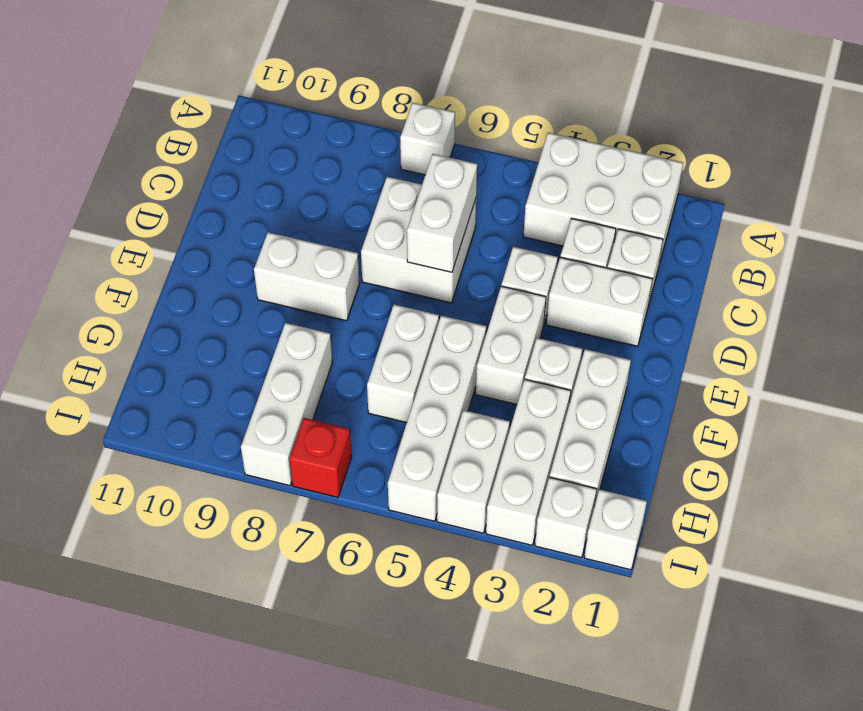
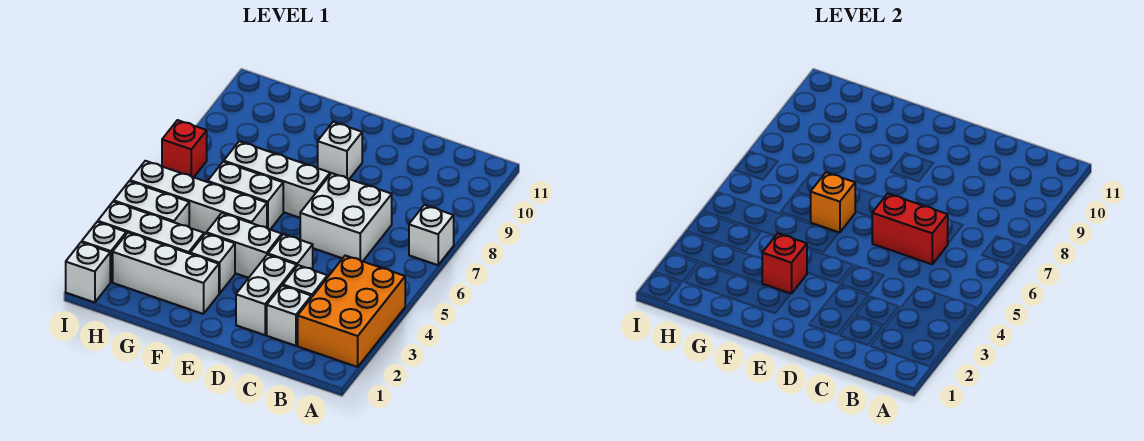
white brick A2:B4 level 1 -> orange brick A2:B4 level 1
white brick C6:D6 level 2 -> red brick C6:D6 level 2
white brick E8:E9 level 1 -> white brick E9 level 1
none -> red brick F3 level 2
none -> orange brick F6 level 2
white brick G8:I8 level 1 -> white brick E7:G7 level 1

